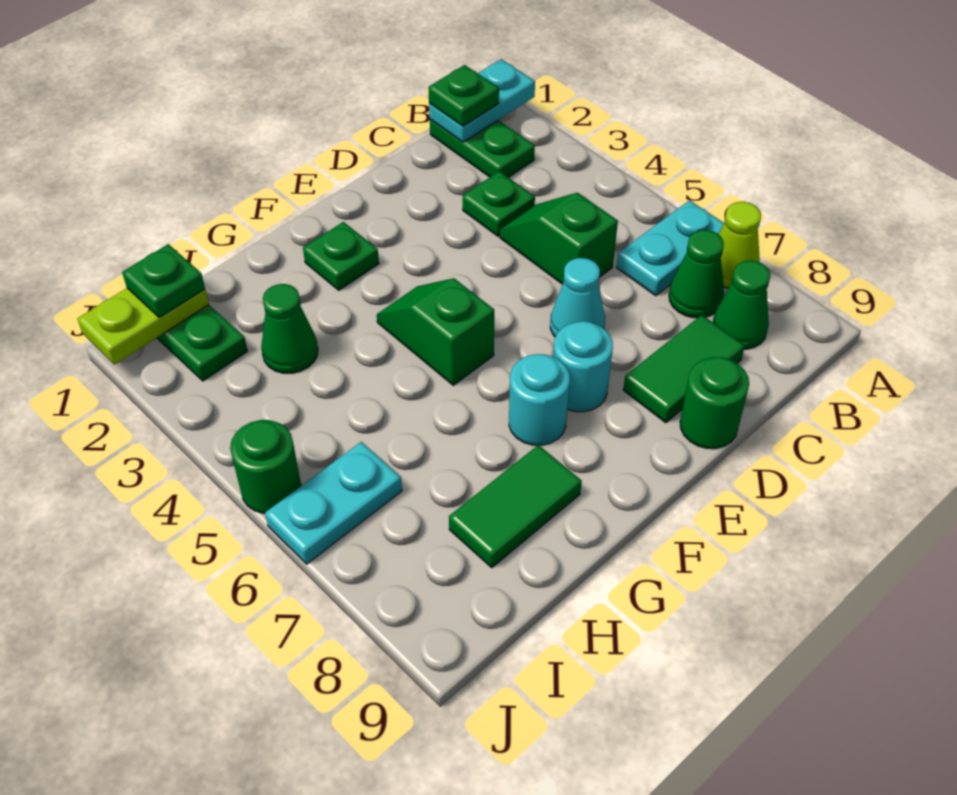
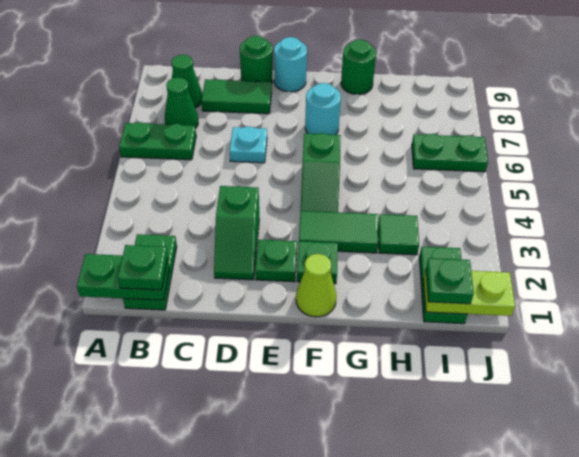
cyan plate A1:B1 level 2 -> green plate A1:B1 level 2
cyan plate A6:B6 level 1 -> green plate A6:B6 level 1
lime cone A7 level 1 -> lime cone F1 level 1
green plate C3 level 1 -> green plate E2 level 1
green slope C4:C5 level 1 top 5 -> green slope D2:D3 level 1 top 3
cyan cone D6 level 1 -> cyan plate D6 level 1
cyan round brick E7 level 1 -> cyan round brick E9 level 1
green tile G8:H8 level 1 -> green tile F3:G3 level 1
green cone H3 level 1 -> green tile H3 level 1
cyan plate I6:J6 level 1 -> green plate I6:J6 level 1
green round brick J5 level 1 -> green round brick G9 level 1

